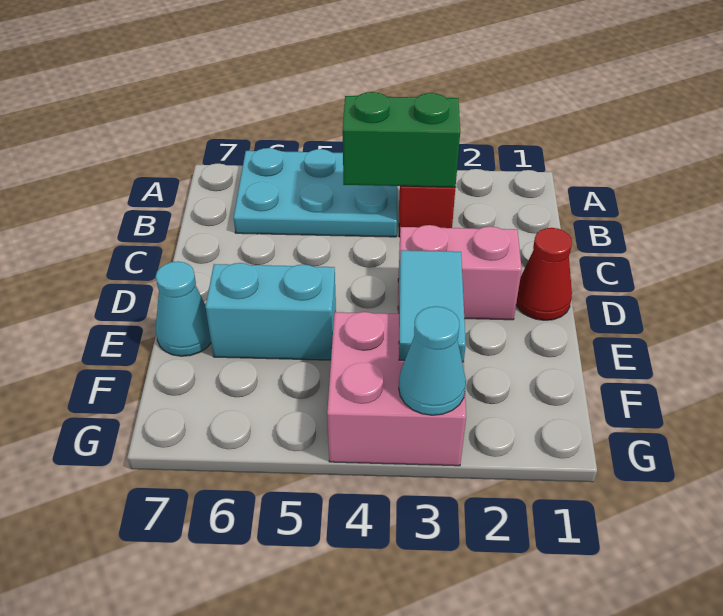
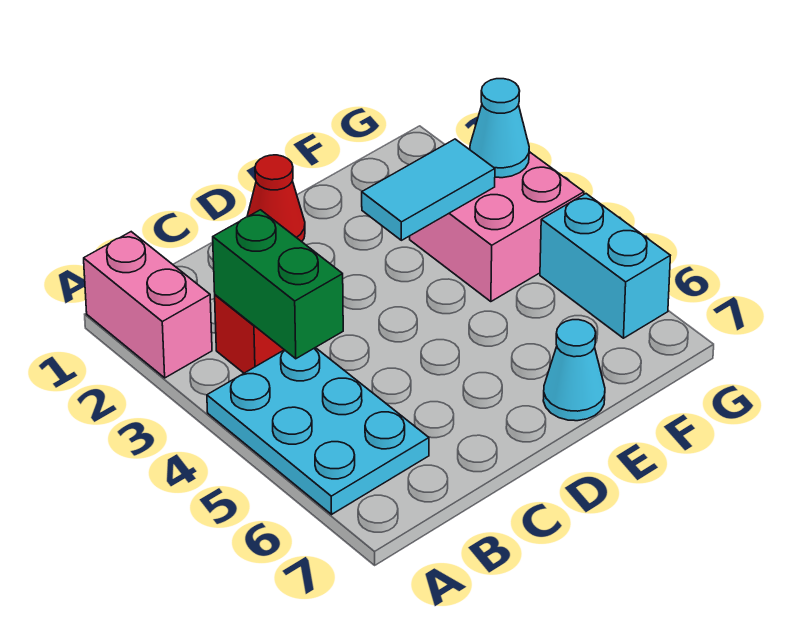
pink brick D2:D3 level 1 -> pink brick A1:A2 level 1
cyan brick E5:E6 level 1 -> cyan brick G5:G6 level 1

